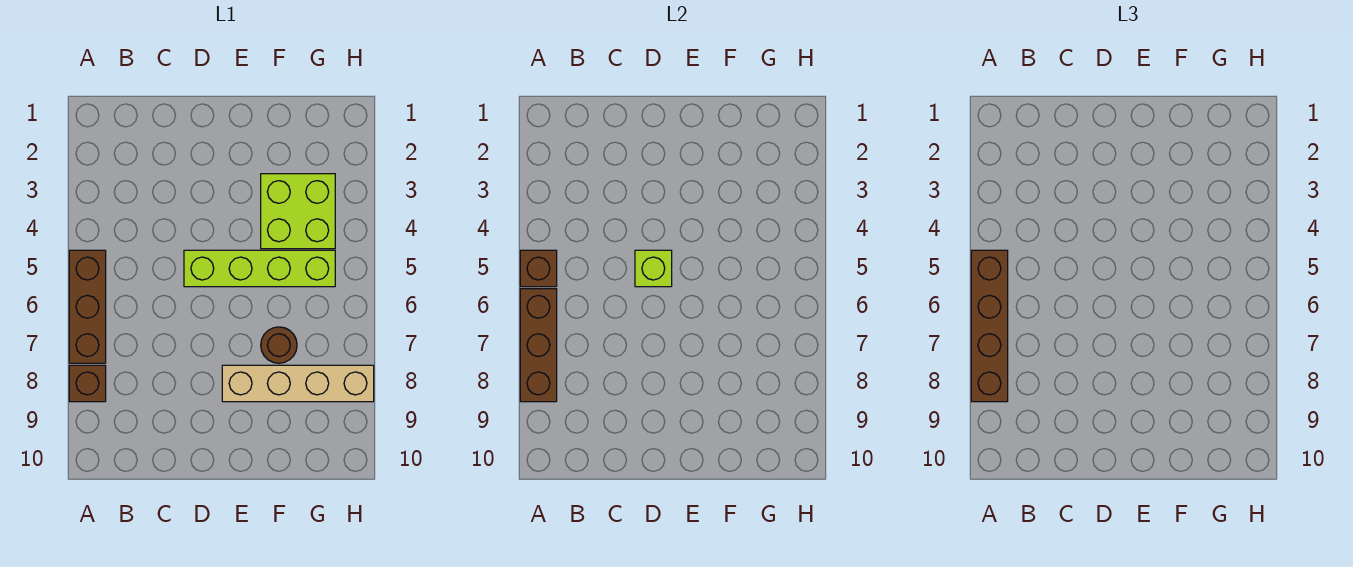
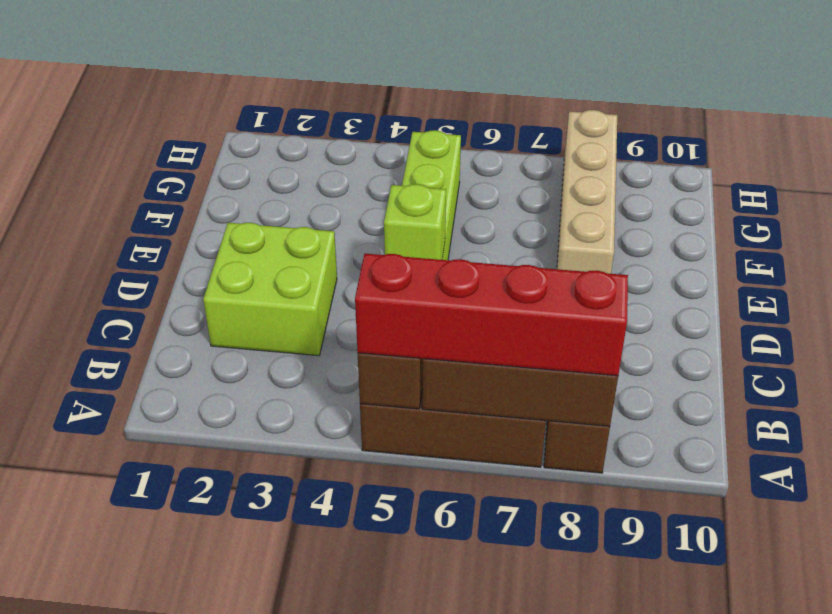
brown brick A5:A8 level 3 -> red brick A5:A8 level 3
lime brick F3:G4 level 1 -> lime brick C2:D3 level 1
brown round brick F7 level 1 -> none

